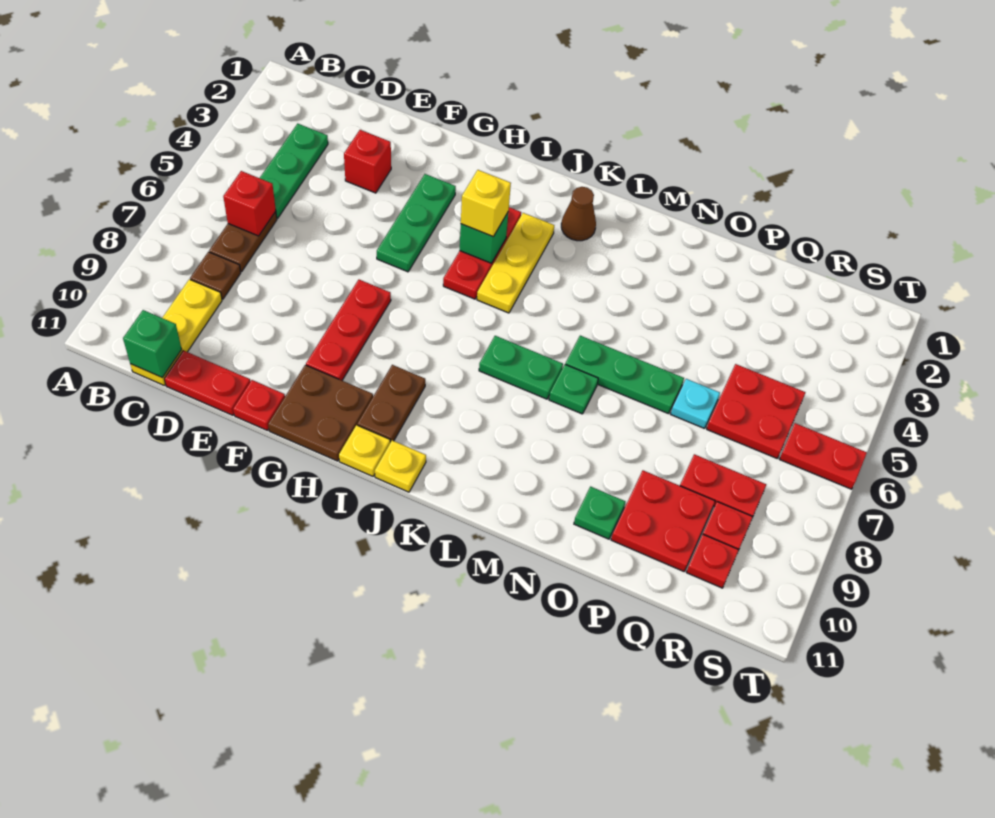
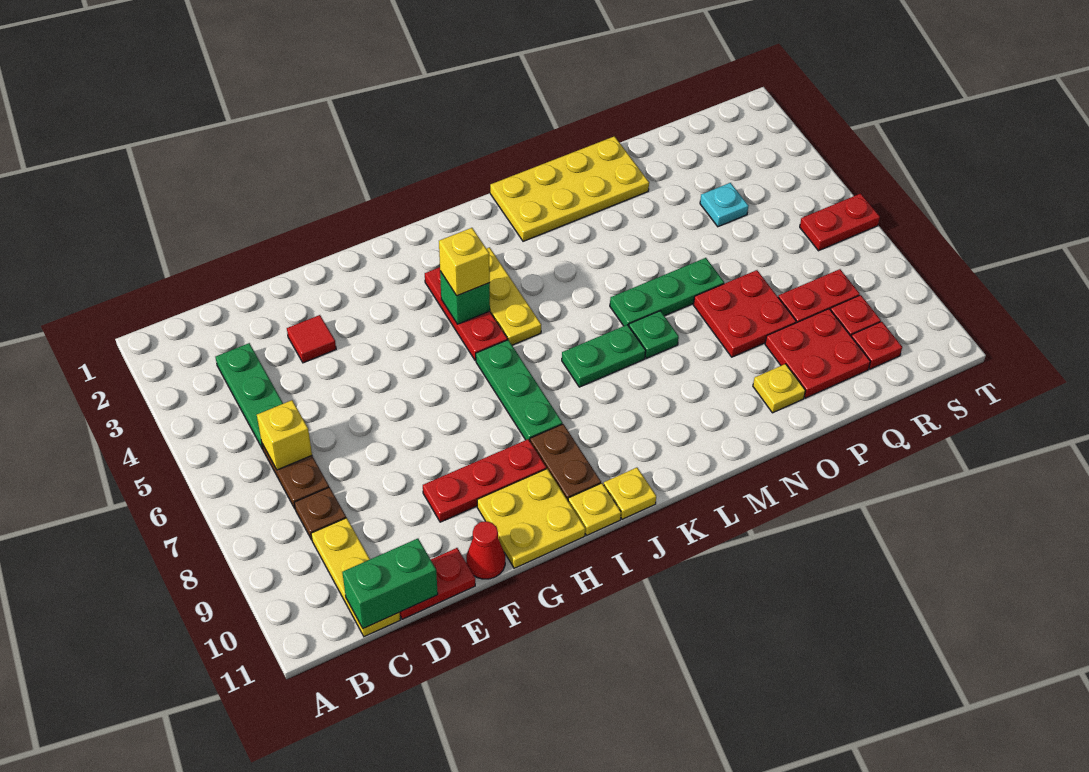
red brick C6 level 2 -> yellow brick C6 level 2
green brick C11 level 2 -> green brick C11:D11 level 2
red brick E3 level 1 -> red tile E3 level 1
red plate F11 level 1 -> red cone F11 level 1
green plate G3:G5 level 1 -> green plate I6:I8 level 1
red plate G7:G9 level 1 -> red plate F9:H9 level 1
brown plate G10:H11 level 1 -> yellow plate G10:H11 level 1
brown cone K2 level 1 -> none
none -> yellow plate L1:O2 level 1
green plate O10 level 1 -> yellow plate O10 level 1
cyan plate P6 level 1 -> cyan plate Q4 level 1
red plate Q5:R6 level 1 -> red plate O7:P8 level 1

